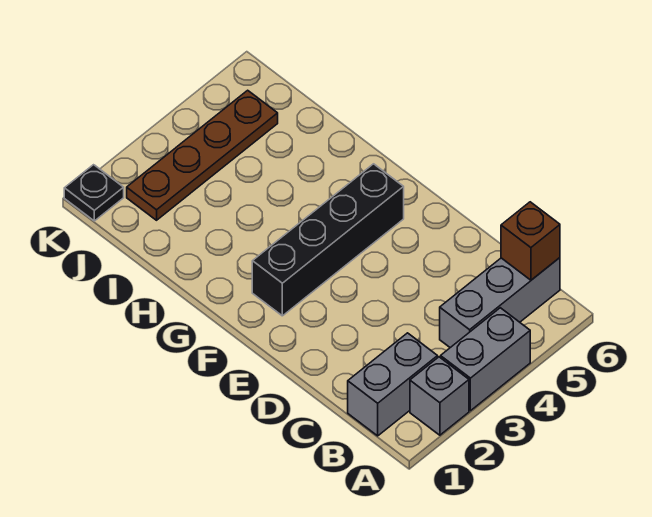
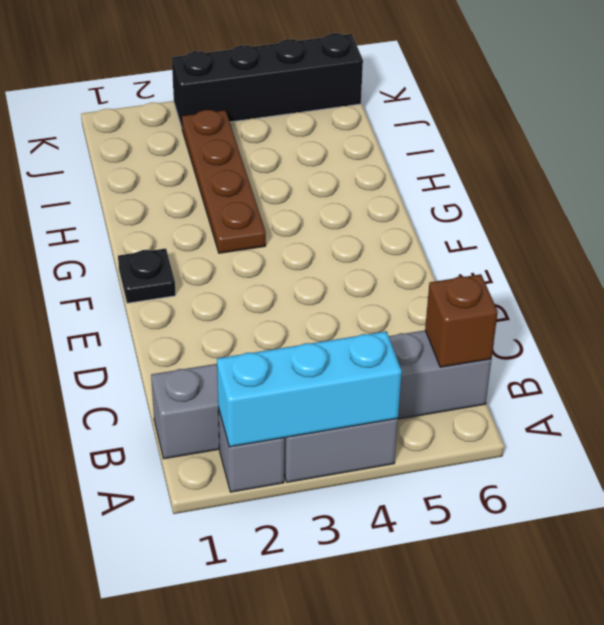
none -> cyan brick A2:A4 level 2
black brick F2:F5 level 1 -> black brick K3:K6 level 1
brown plate J2:J5 level 1 -> brown plate G3:J3 level 1
black plate K1 level 1 -> black plate F1 level 1

